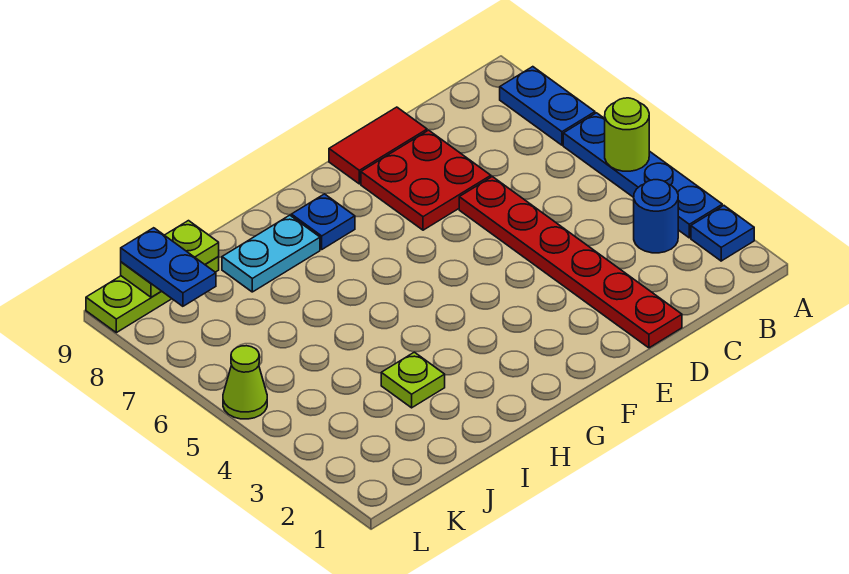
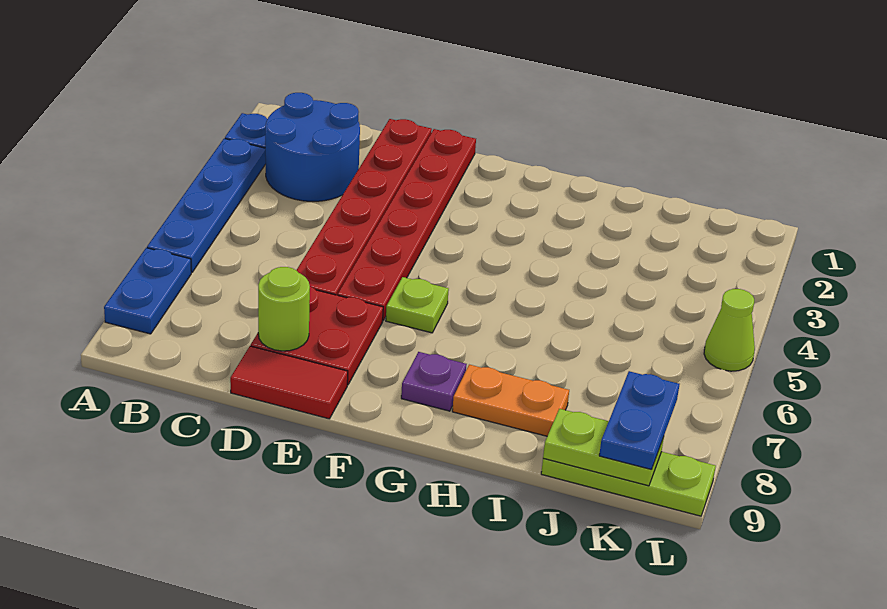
lime round brick A5 level 2 -> lime round brick D8 level 2
blue round brick B3 level 1 -> blue round brick B2:C3 level 1
none -> red plate E1:E6 level 1
blue plate G8 level 1 -> purple plate G8 level 1
cyan plate H8:I8 level 1 -> orange plate H8:I8 level 1
lime plate I3 level 1 -> lime plate F6 level 1

